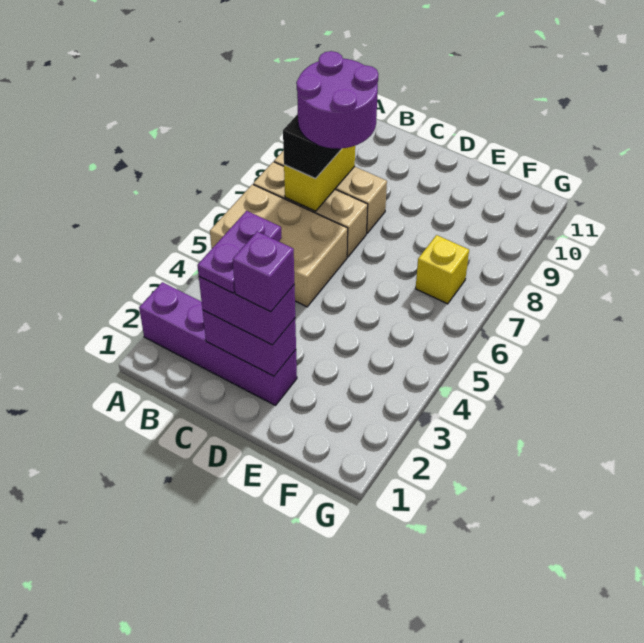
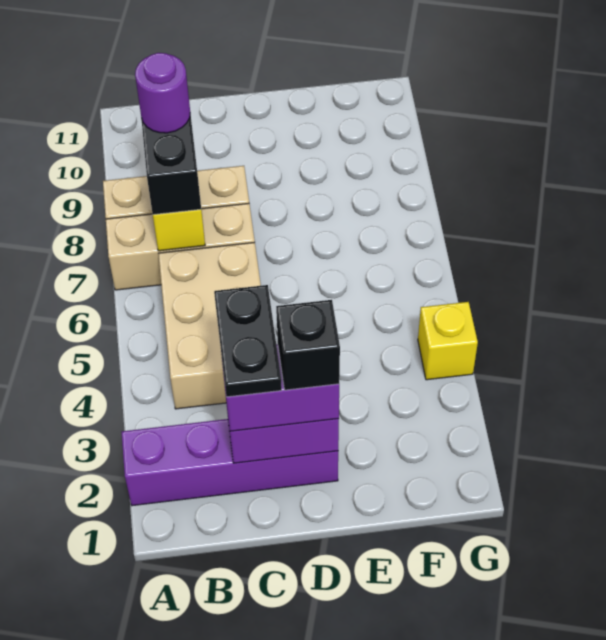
tan brick A5:C6 level 1 -> tan brick B4:C6 level 1
purple round brick B7:C8 level 4 -> purple round brick B8 level 4
purple plate C2:C3 level 4 -> black plate C2:C3 level 4
purple brick D2 level 4 -> black brick D2 level 4
yellow brick F7 level 1 -> yellow brick G4 level 1

